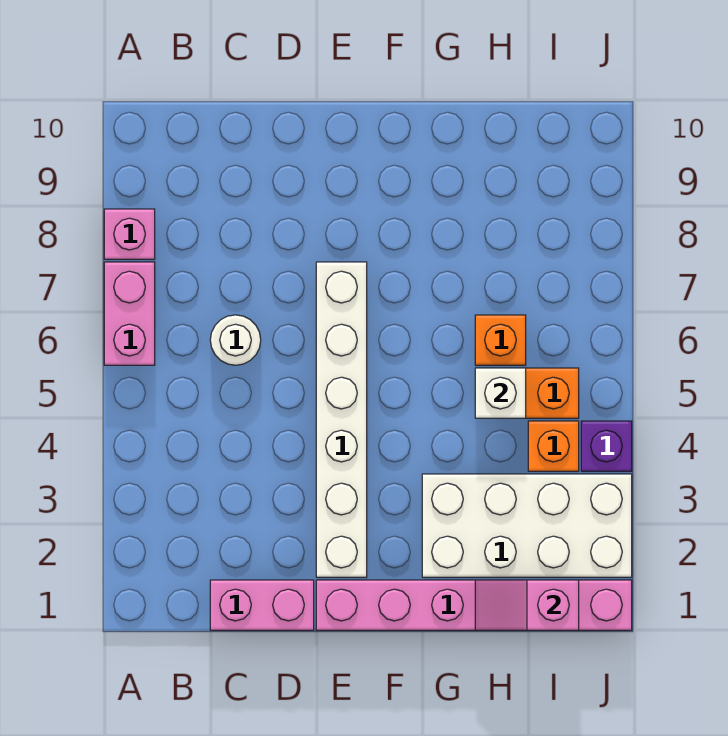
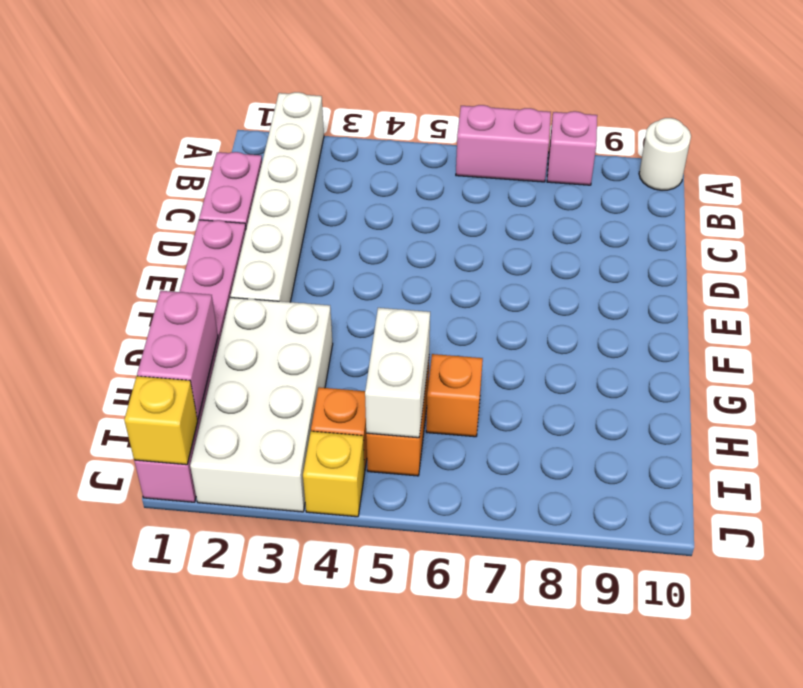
white round brick C6 level 1 -> white round brick A10 level 1
white brick E2:E7 level 1 -> white brick A2:F2 level 1
pink slope H1:I1 level 2 top I -> pink brick H1:I1 level 2
white brick H5 level 2 -> white brick H5:I5 level 2
none -> yellow brick J1 level 2
purple brick J4 level 1 -> yellow brick J4 level 1

